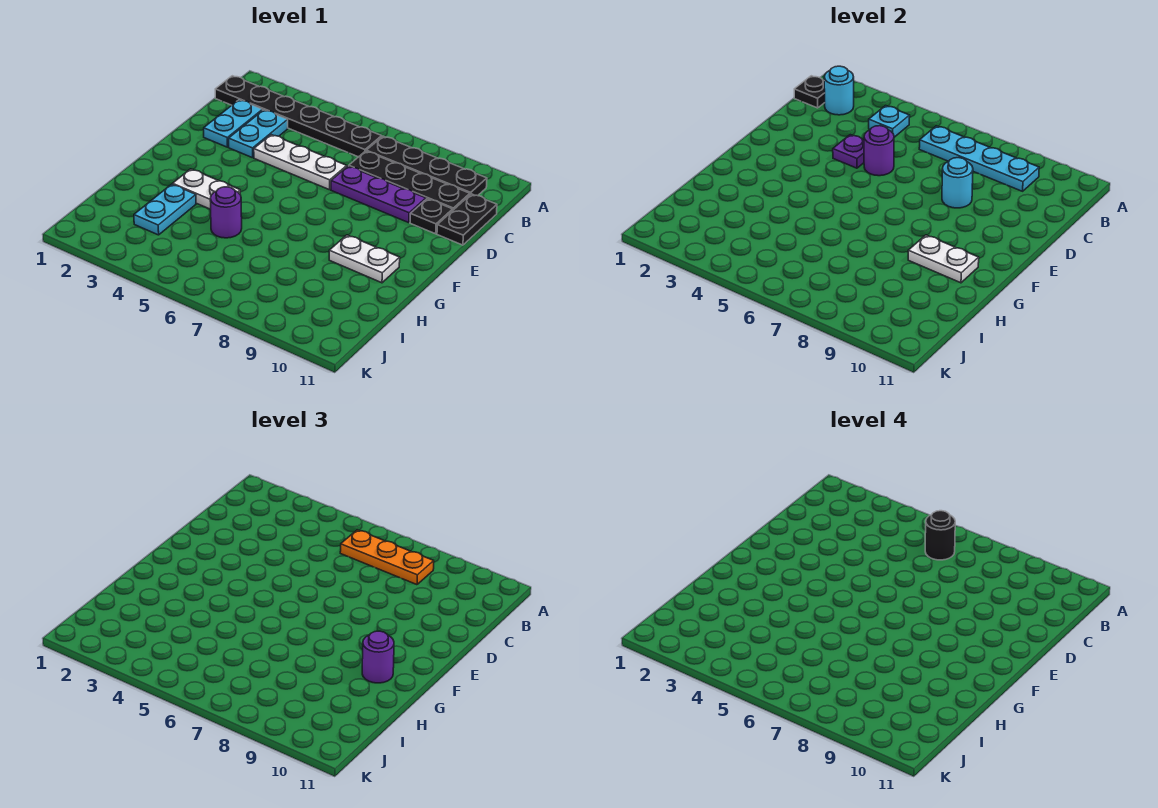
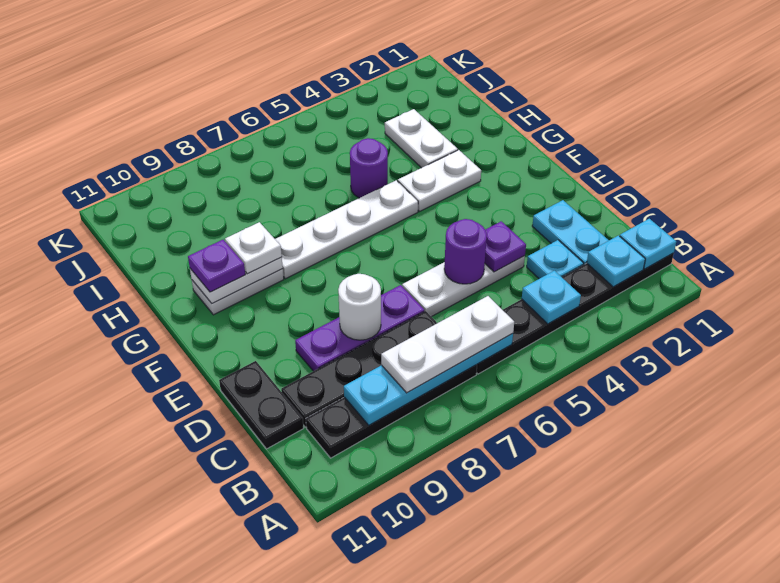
black plate B1 level 2 -> cyan plate B1 level 2
cyan round brick B2 level 2 -> cyan plate B2 level 2
orange plate B6:B8 level 3 -> white plate B6:B8 level 3
black round brick B6 level 4 -> none
cyan plate C3:D3 level 1 -> cyan plate C3 level 1
cyan round brick D8 level 2 -> white round brick D8 level 2
black plate D10 level 1 -> none
none -> white plate G5:G8 level 1
none -> white plate G9 level 3
purple round brick G10 level 3 -> purple plate G10 level 3
cyan plate H3:I3 level 1 -> white plate H3:I3 level 1

